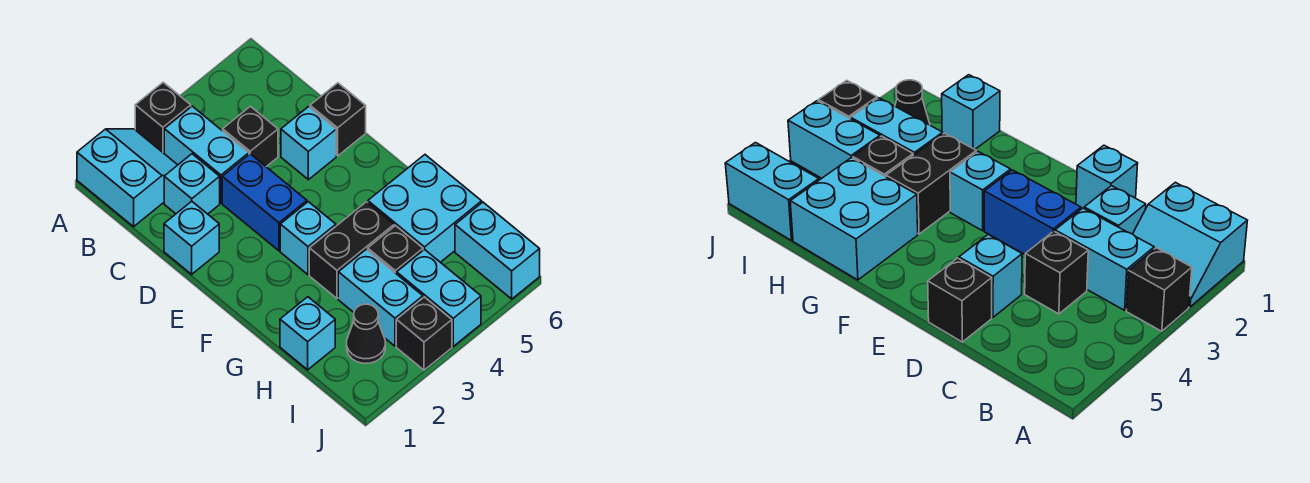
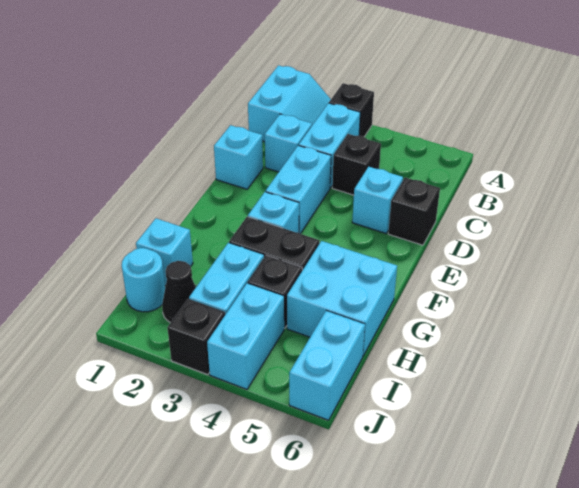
blue brick D3:E3 level 1 -> cyan brick D3:E3 level 1
none -> cyan round brick I1 level 1

